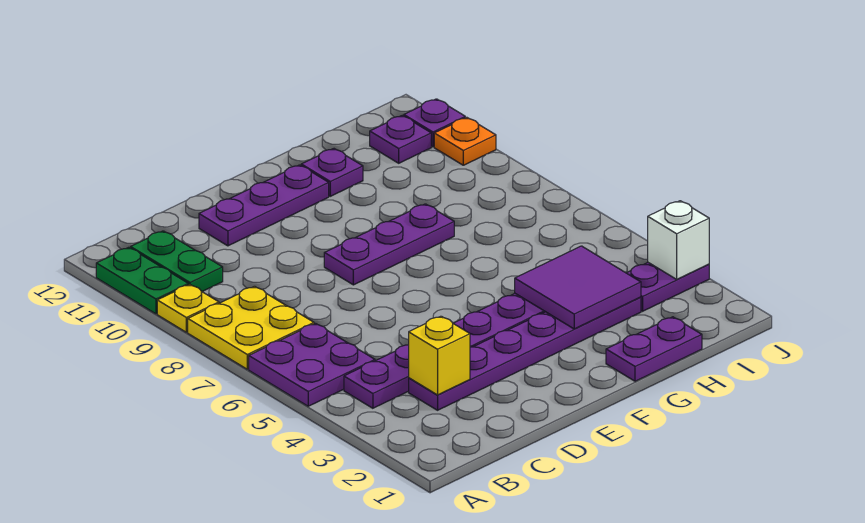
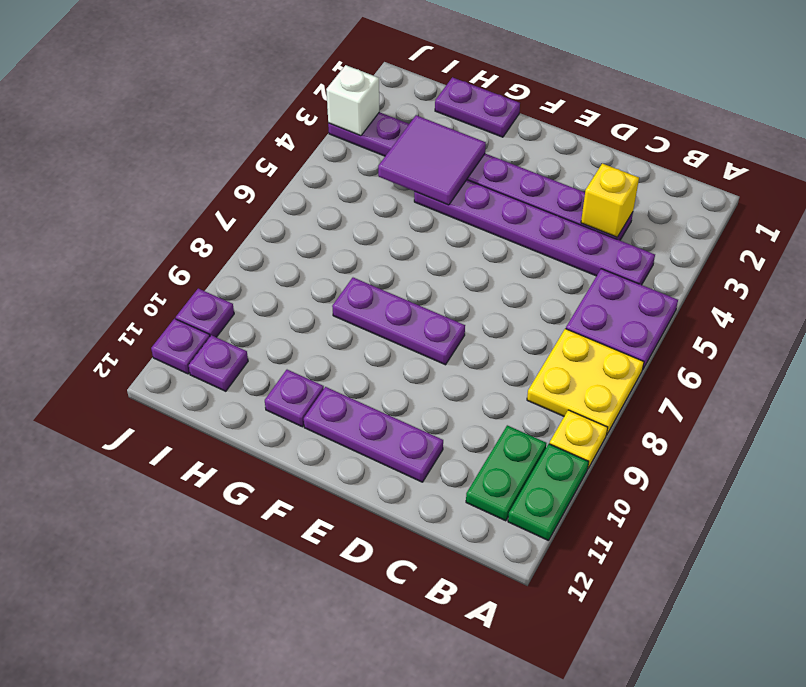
orange plate J10 level 1 -> purple plate J10 level 1

